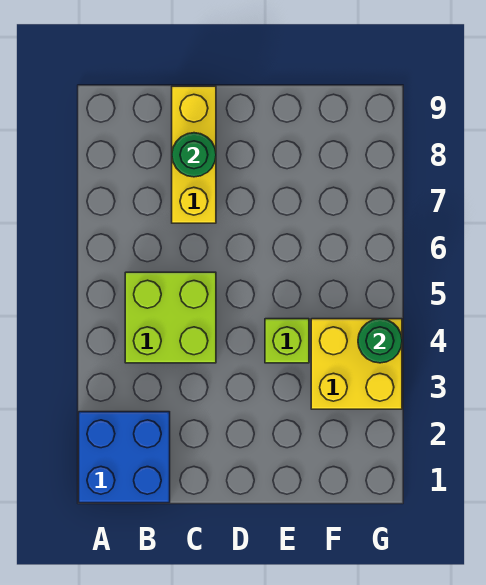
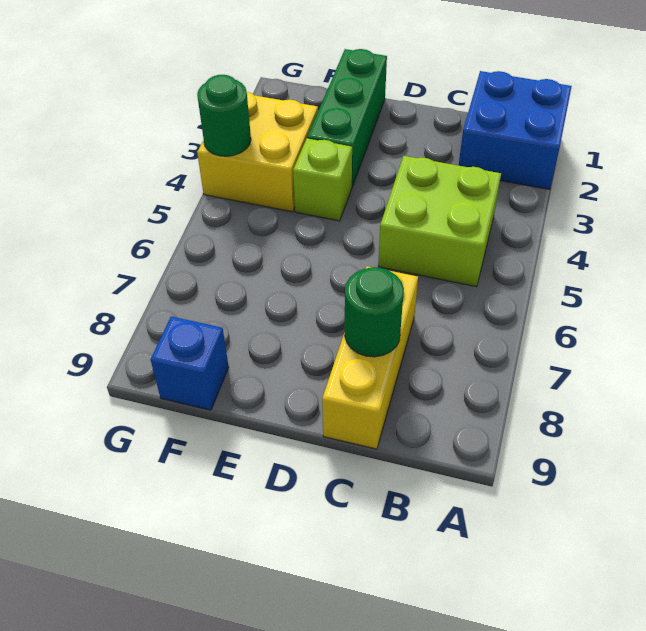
none -> green brick E1:E3 level 1
none -> blue brick F9 level 1

